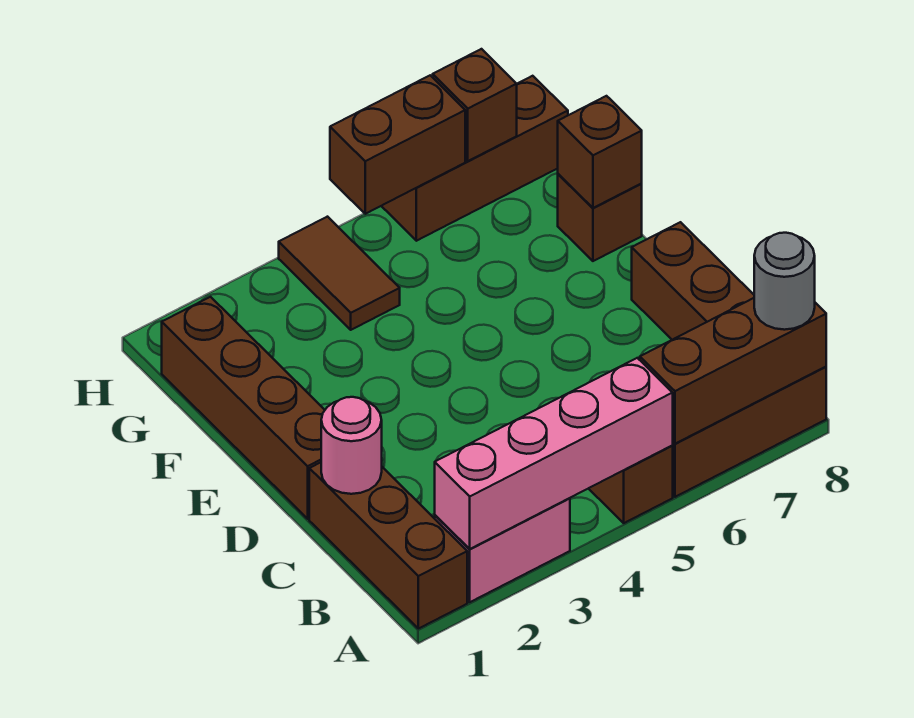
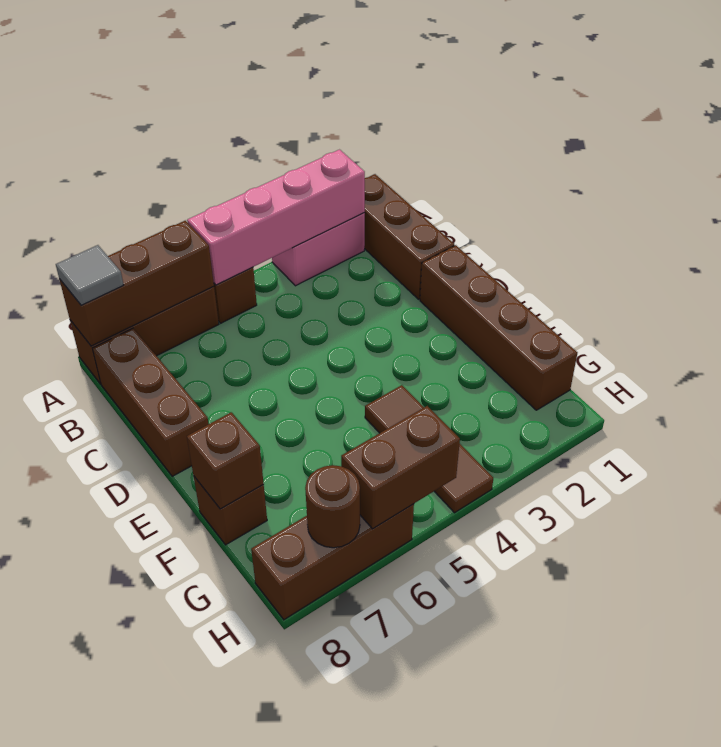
grey round brick A8 level 3 -> grey tile A8 level 3
pink round brick C1 level 2 -> none
brown tile G4:H4 level 1 -> brown tile F4:H4 level 1
brown brick H7 level 2 -> brown round brick H7 level 2

